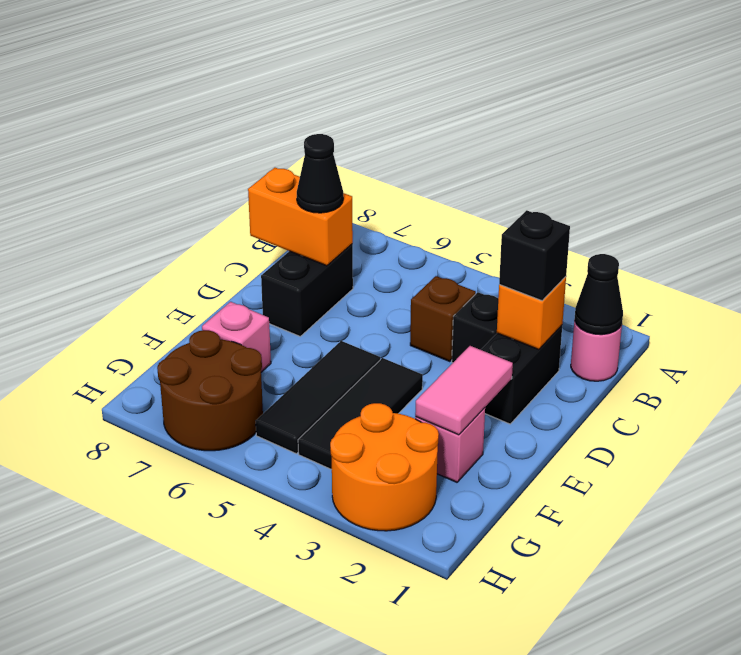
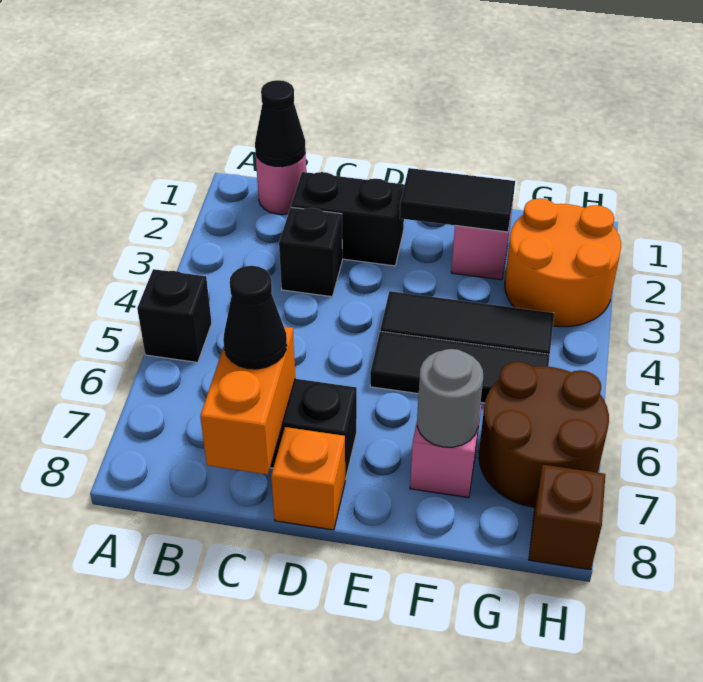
orange brick C2 level 2 -> orange brick D8 level 1
black brick C2 level 3 -> black brick A5 level 1
brown brick C4 level 1 -> brown brick H8 level 1
pink tile E2:F2 level 2 -> black tile E2:F2 level 2
none -> grey round brick F7 level 2

